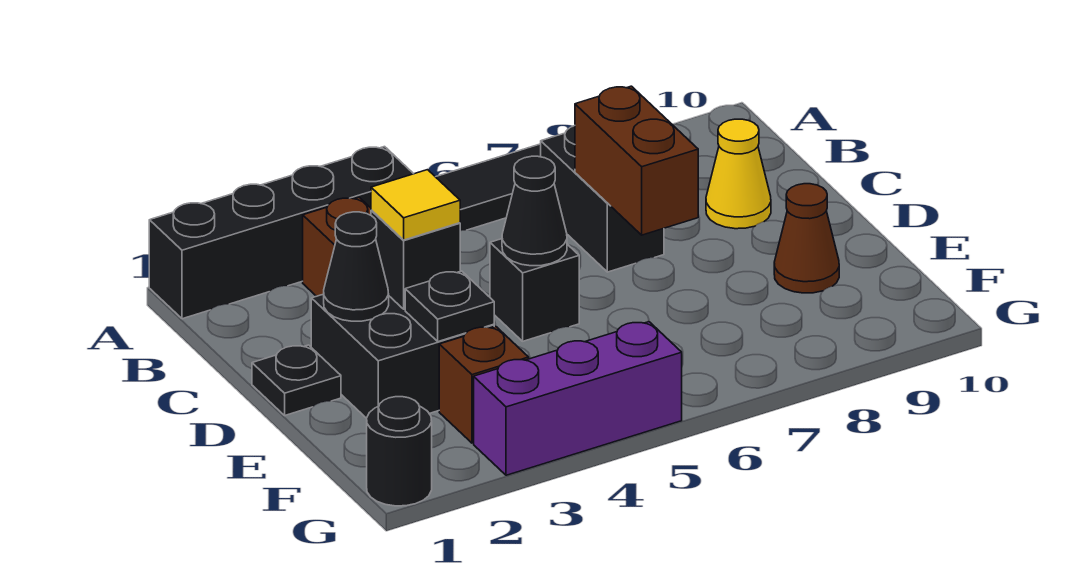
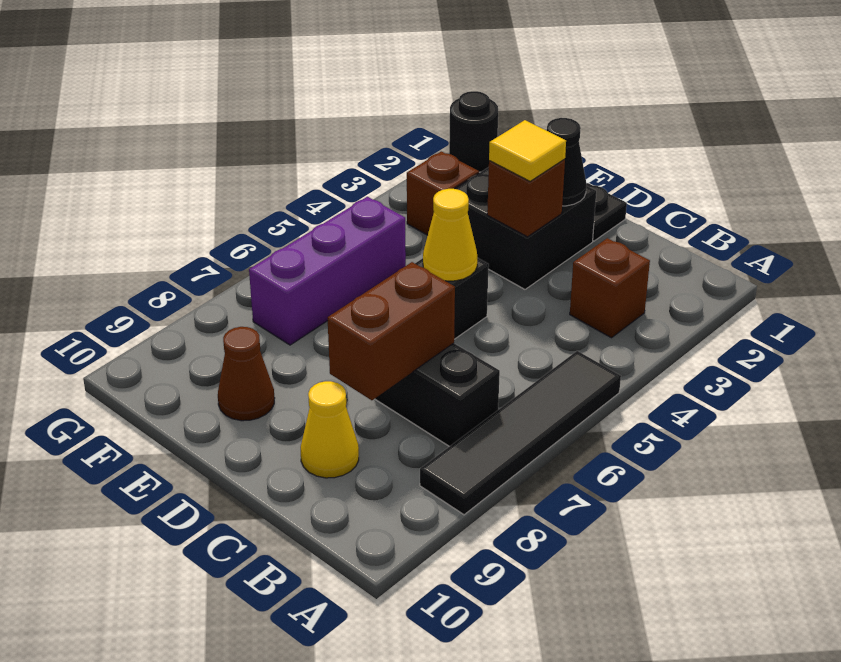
black brick A1:A4 level 1 -> none
brown brick C7:D7 level 2 -> brown brick C7:C8 level 2
black brick D3 level 2 -> brown brick D3 level 2
black cone D5 level 2 -> yellow cone D5 level 2
black plate E3 level 2 -> none
purple brick G3:G5 level 1 -> purple brick F5:F7 level 1

